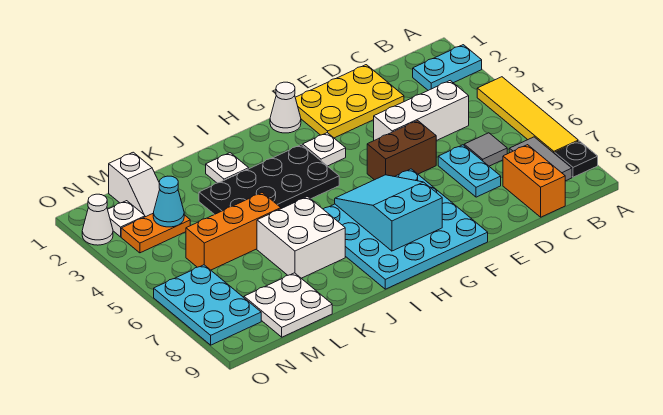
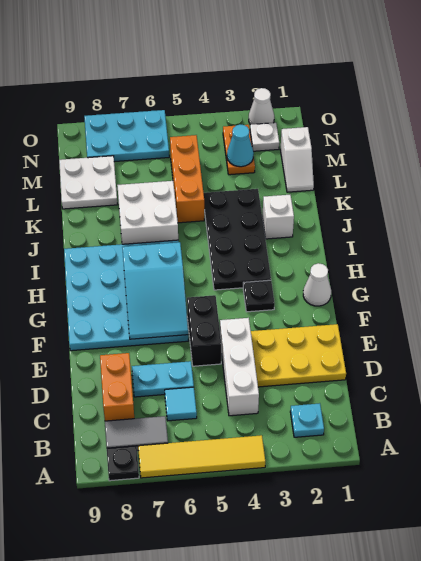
cyan plate A2:B2 level 1 -> cyan plate B2 level 1
grey tile C6 level 1 -> cyan tile C6 level 1
orange brick C8:C9 level 1 -> orange brick C8:D8 level 1
yellow plate D1:F2 level 1 -> yellow plate D1:E3 level 1
brown brick E5:F5 level 1 -> black brick E5:F5 level 1
white plate G3 level 1 -> black plate G3 level 1
cyan slope G6:H8 level 2 top 8 -> cyan slope F6:H7 level 2 top H
white plate J2 level 1 -> white brick J2 level 1
white slope M1:M2 level 1 top 1 -> white slope L1:M1 level 1 top M

